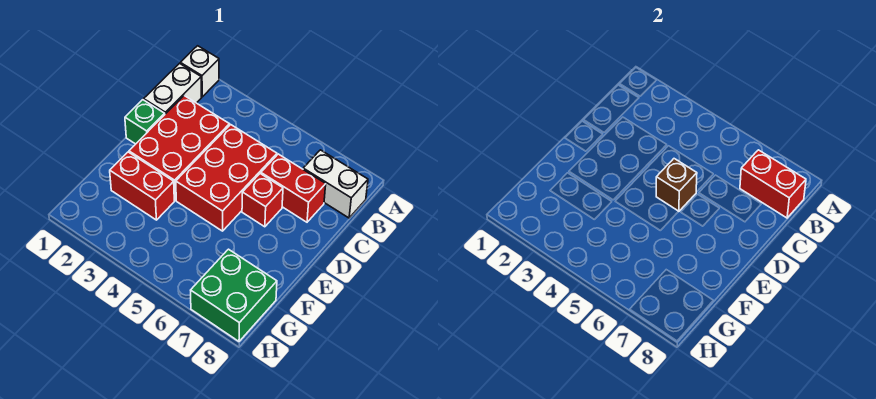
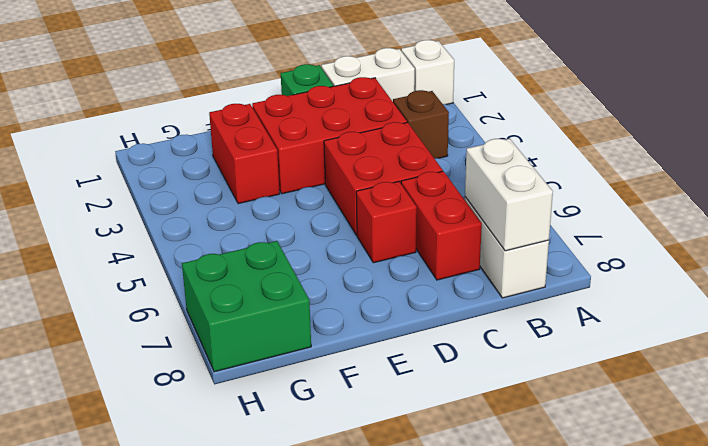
red brick B7:B8 level 2 -> white brick B7:B8 level 2
red brick C4:E5 level 1 -> red brick C4:D5 level 1
brown brick D5 level 2 -> brown brick B3 level 1

